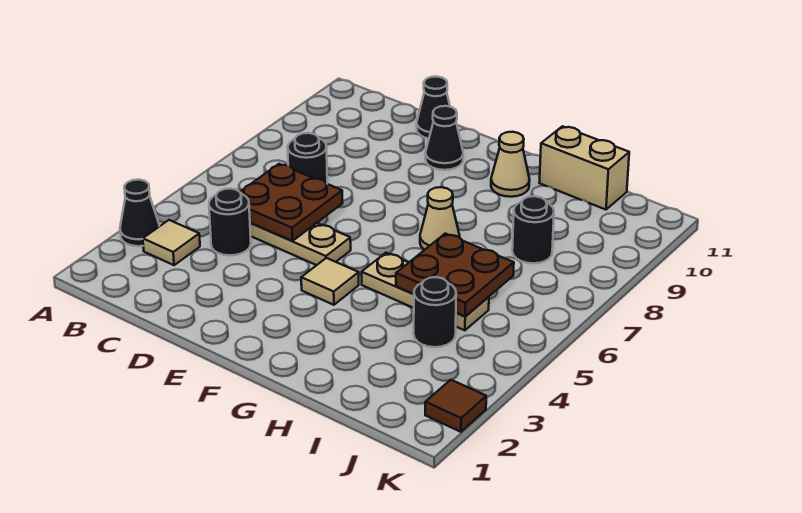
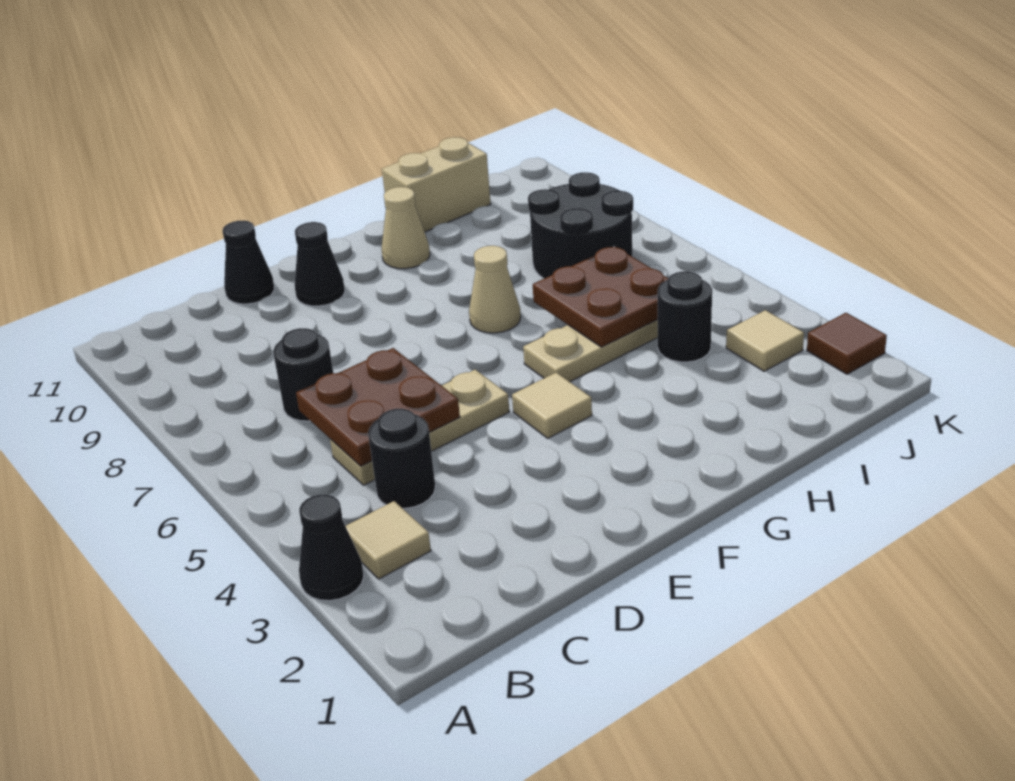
black round brick I8 level 1 -> black round brick I7:J8 level 1
none -> tan tile J3 level 1

